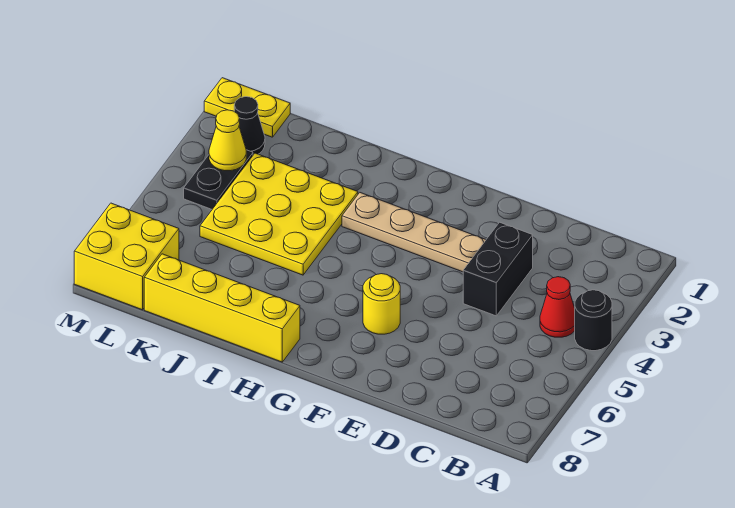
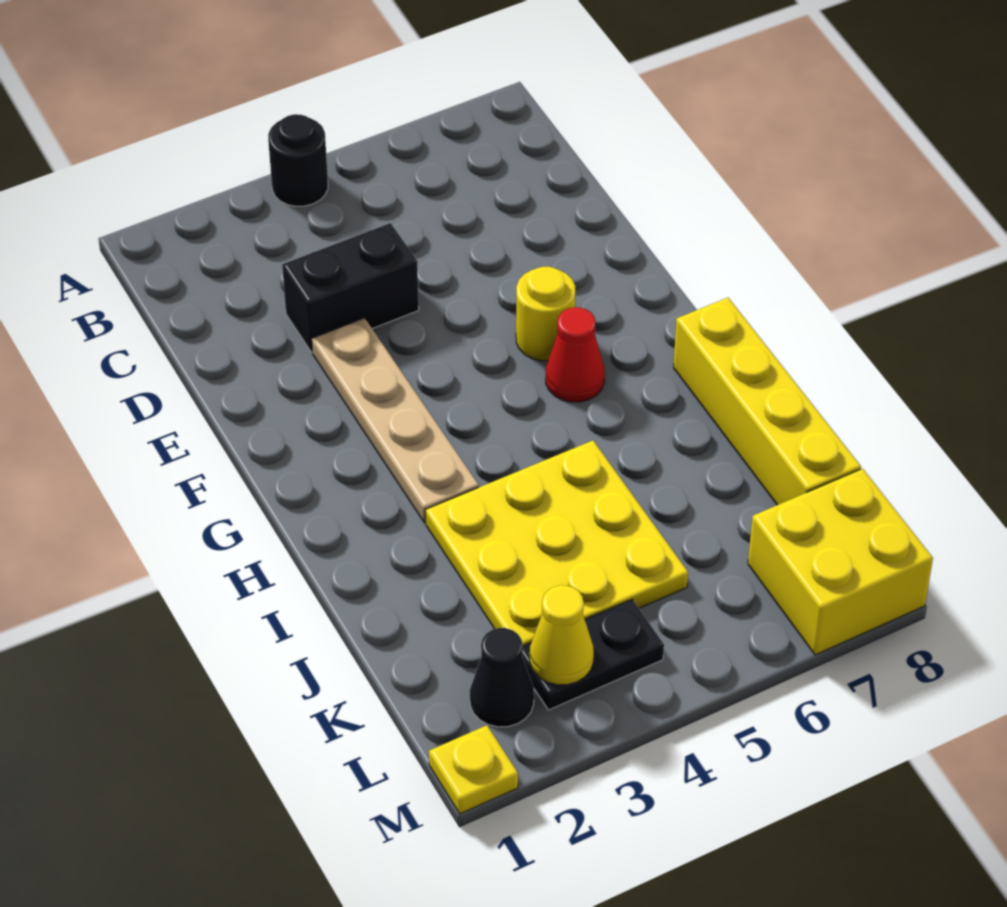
red cone B4 level 1 -> red cone G6 level 1
yellow plate L1:M1 level 1 -> yellow plate M1 level 1

